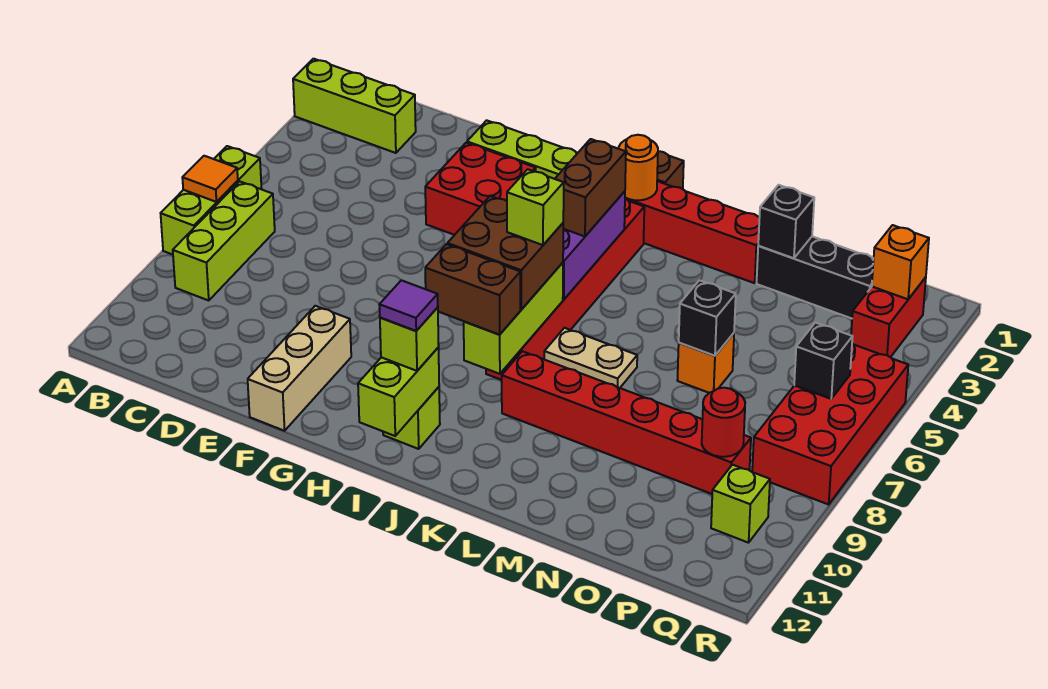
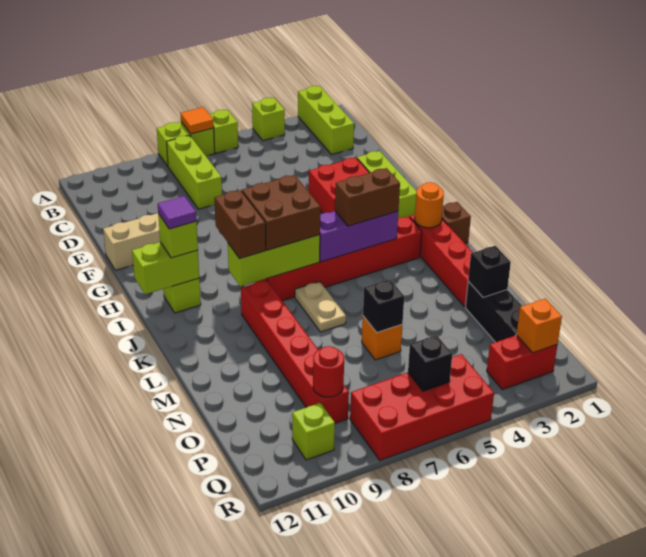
lime brick B7:B9 level 1 -> lime brick B8:D8 level 1
lime brick J7 level 4 -> lime brick A4 level 1

